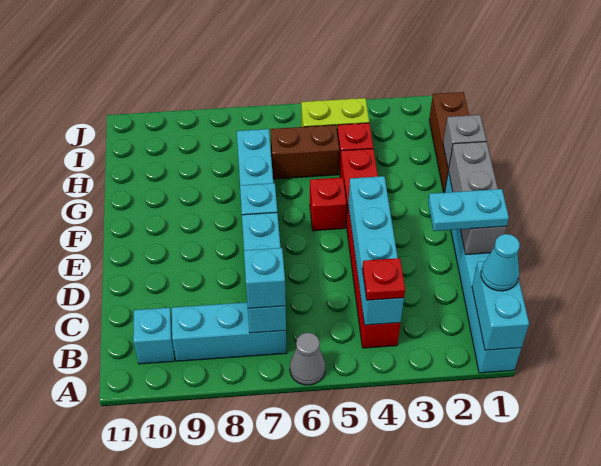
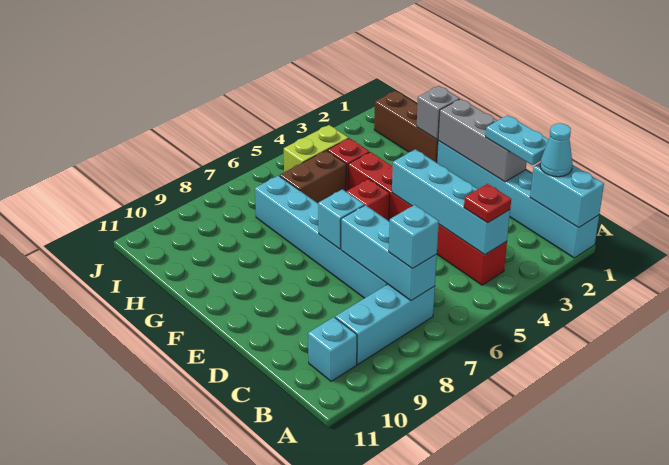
grey cone A6 level 1 -> none
cyan plate D1:D2 level 3 -> cyan plate C1:D1 level 3

